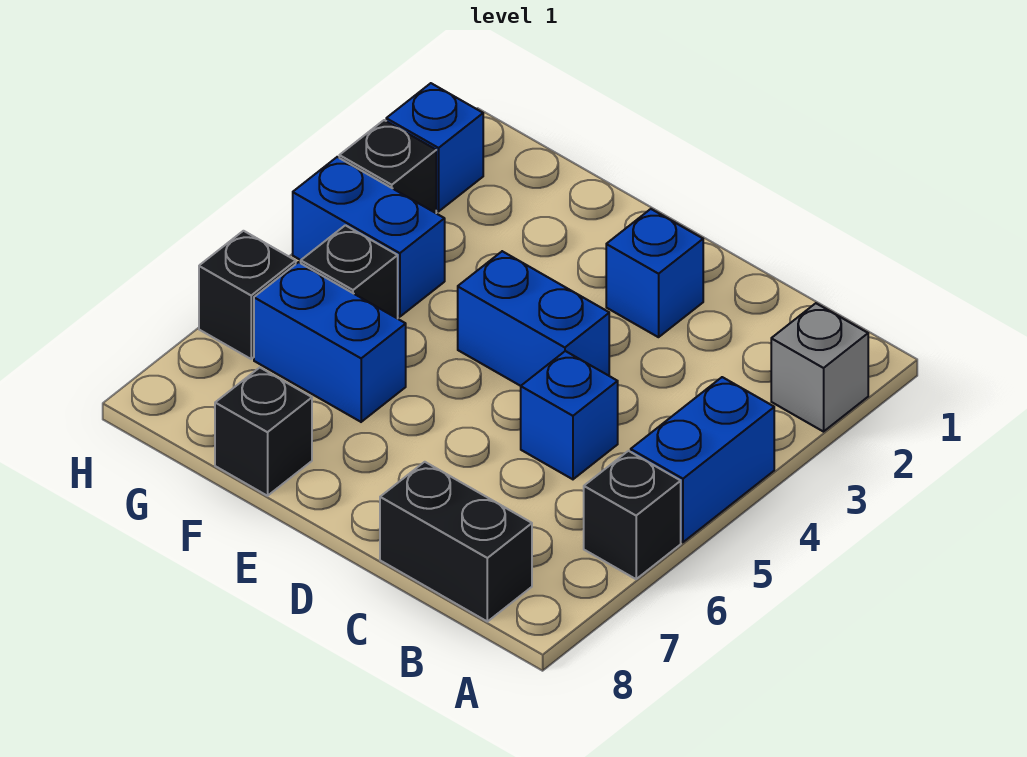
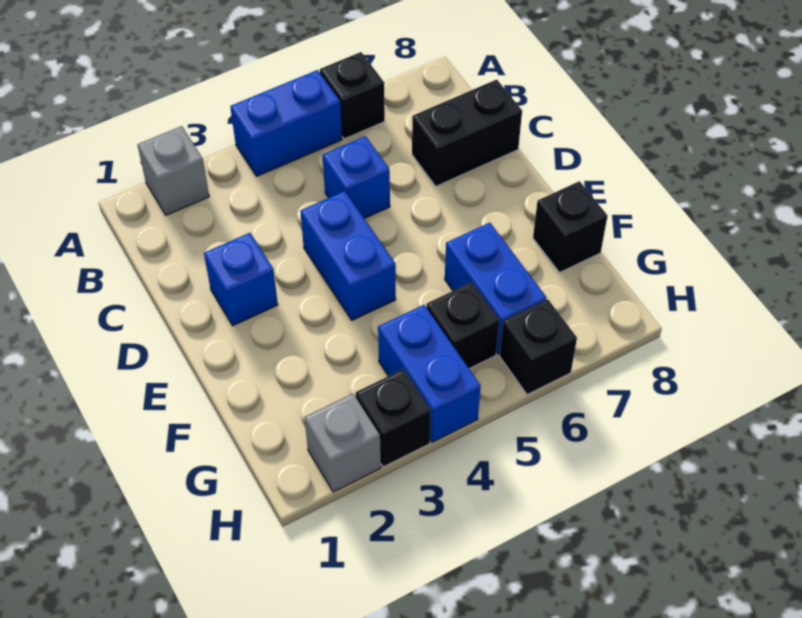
black brick B8:C8 level 1 -> black brick C7:C8 level 1
blue brick H2 level 1 -> grey brick H2 level 1

